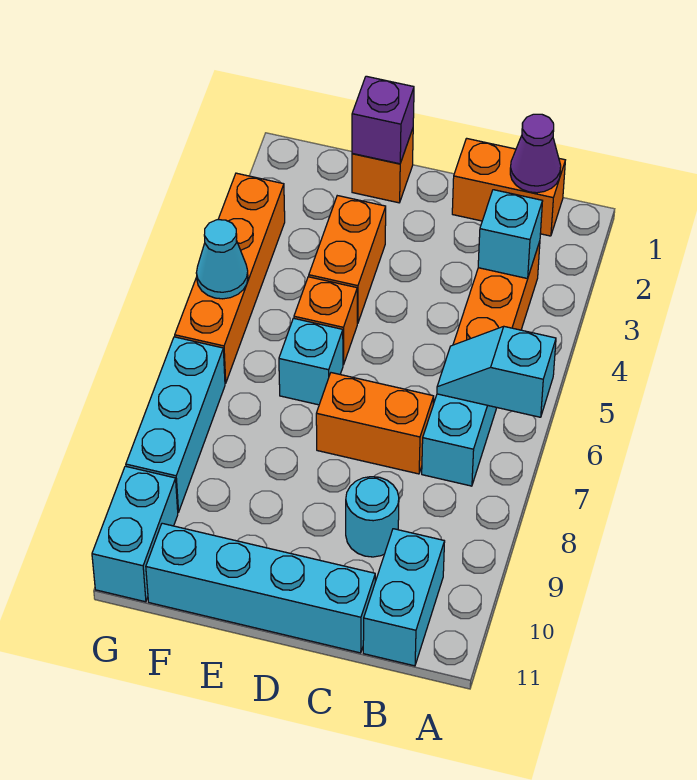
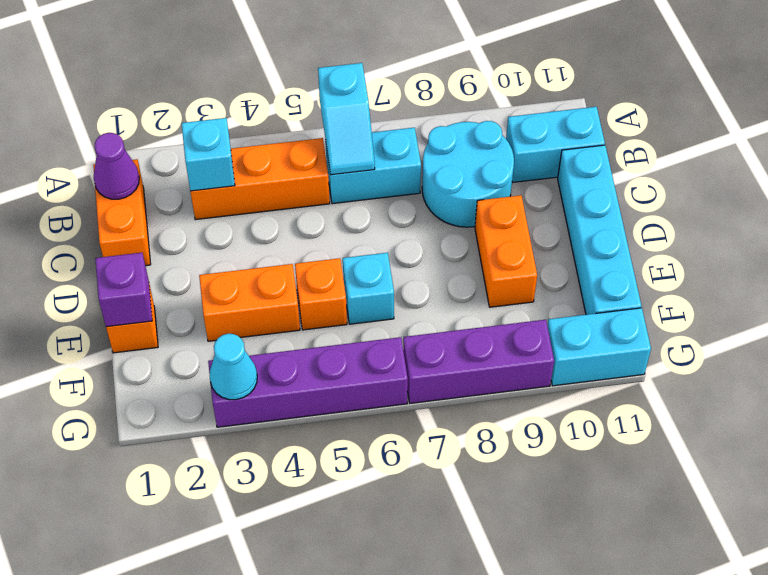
orange brick C7:D7 level 1 -> orange brick D9:E9 level 1
cyan round brick C9 level 1 -> cyan round brick B8:C9 level 1
orange brick G3:G6 level 1 -> purple brick G3:G6 level 1
cyan cone G5 level 2 -> cyan cone G3 level 2
cyan brick G7:G9 level 1 -> purple brick G7:G9 level 1

